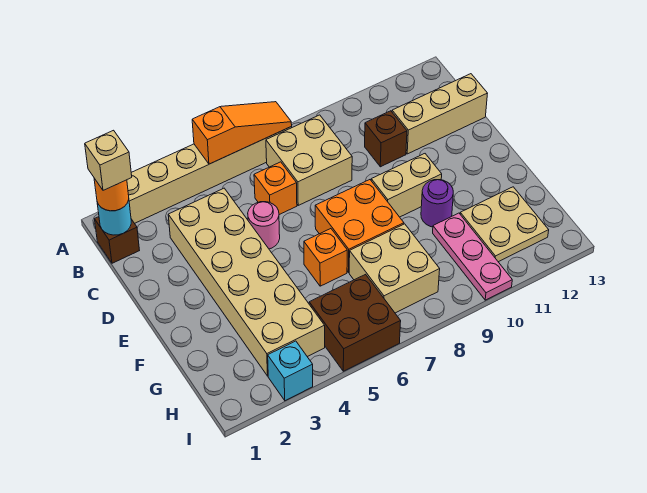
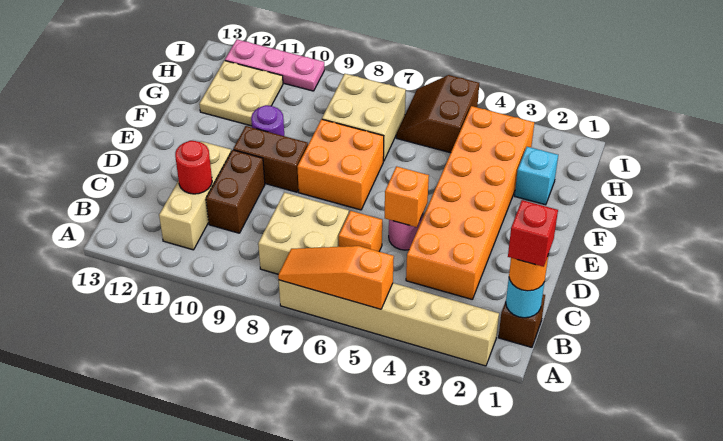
tan brick B1 level 4 -> red brick B1 level 4
tan brick C3:H4 level 1 -> orange brick C3:H4 level 1
brown brick C10 level 1 -> brown brick C10:D10 level 1
tan brick C11:C13 level 1 -> tan brick B11:D11 level 1
none -> red round brick C11 level 2
tan brick E9:E10 level 1 -> brown brick E9:E10 level 1
orange brick F6 level 1 -> orange brick D5 level 2
pink plate G10:I10 level 1 -> pink plate I10:I12 level 1
brown brick H5:I6 level 1 -> brown slope H5:I6 level 1 top 5
cyan brick I3 level 1 -> cyan brick G2 level 1

